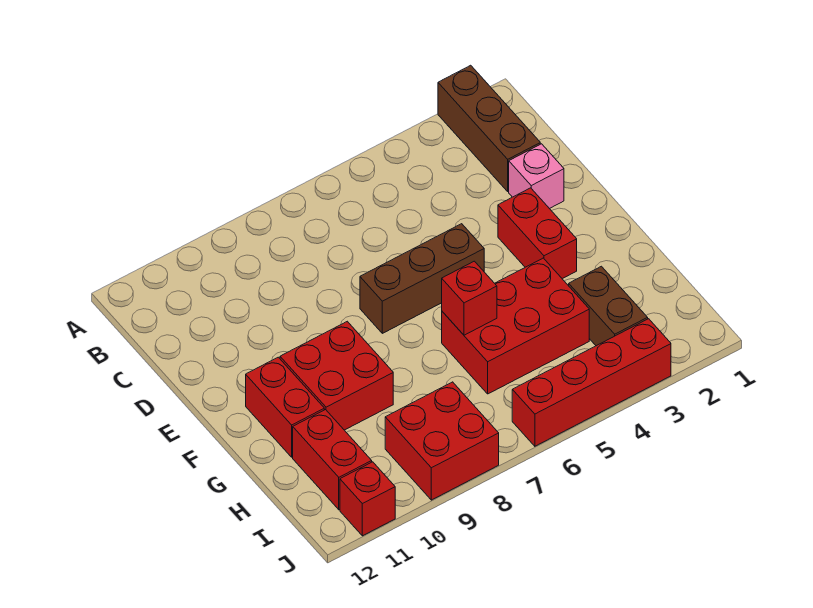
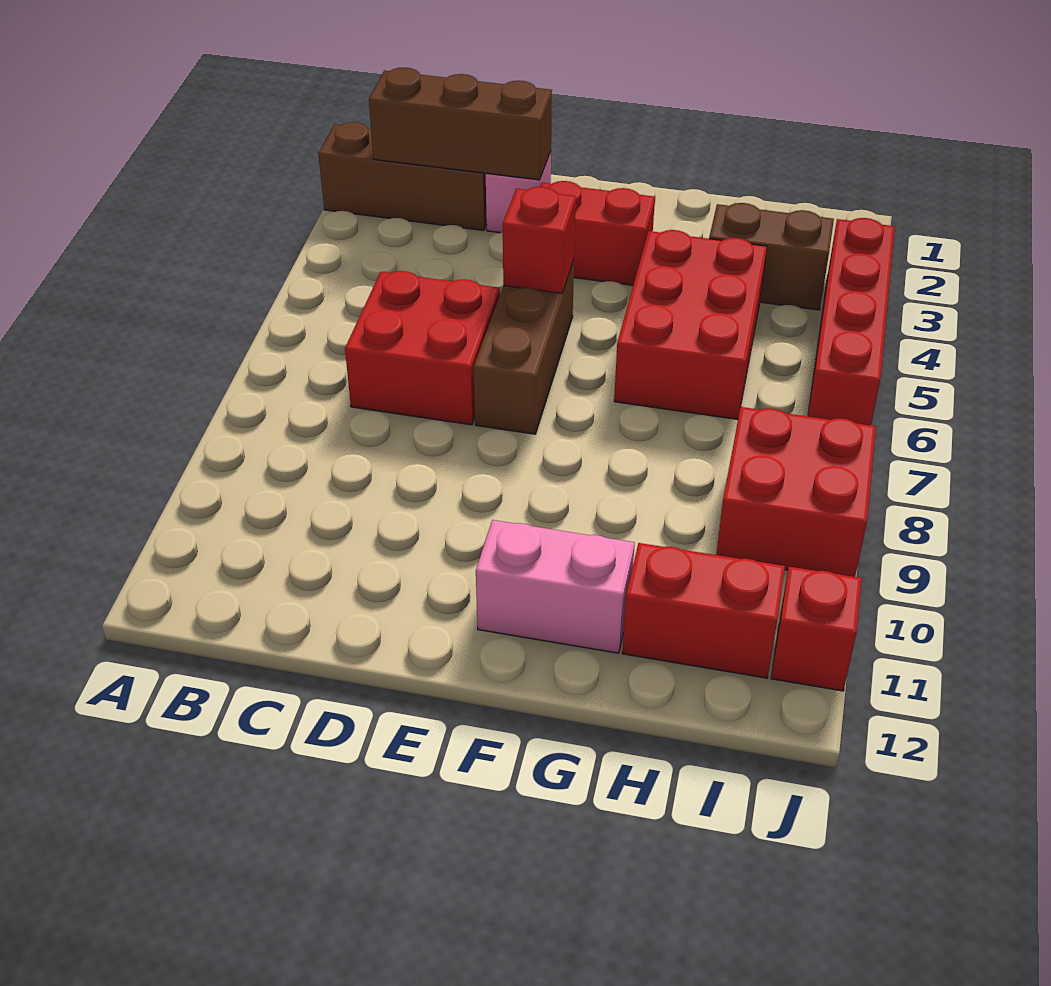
none -> brown brick B2:D2 level 2
red brick F9:G10 level 1 -> red brick C6:D7 level 1
red brick F11:G11 level 1 -> pink brick F11:G11 level 1
red brick G6 level 2 -> red brick E5 level 2

